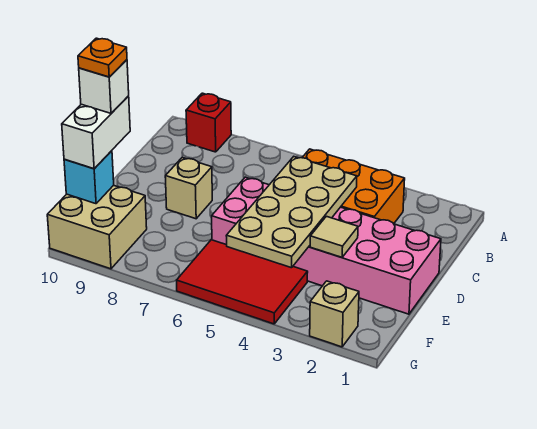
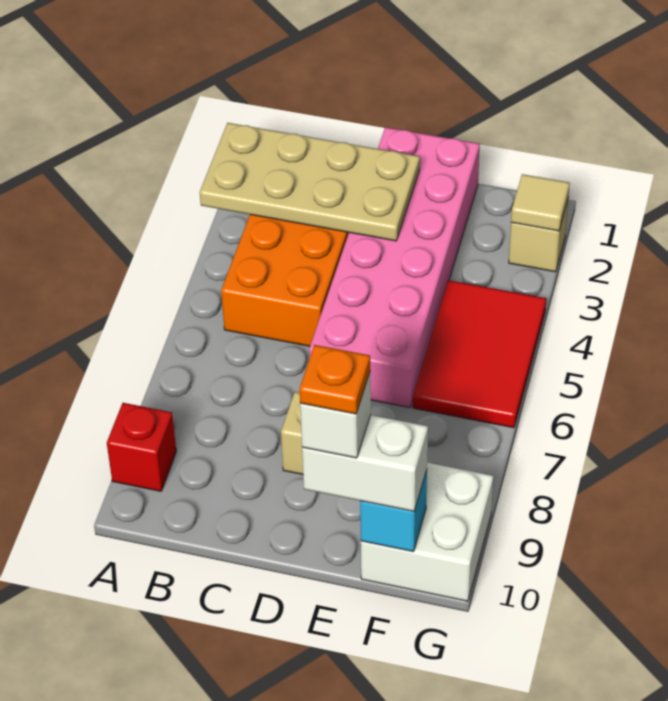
tan plate C4:F5 level 2 -> tan plate A2:D3 level 2
tan tile E3 level 2 -> tan tile G2 level 2
tan brick F9:G10 level 1 -> white brick F9:G10 level 1

